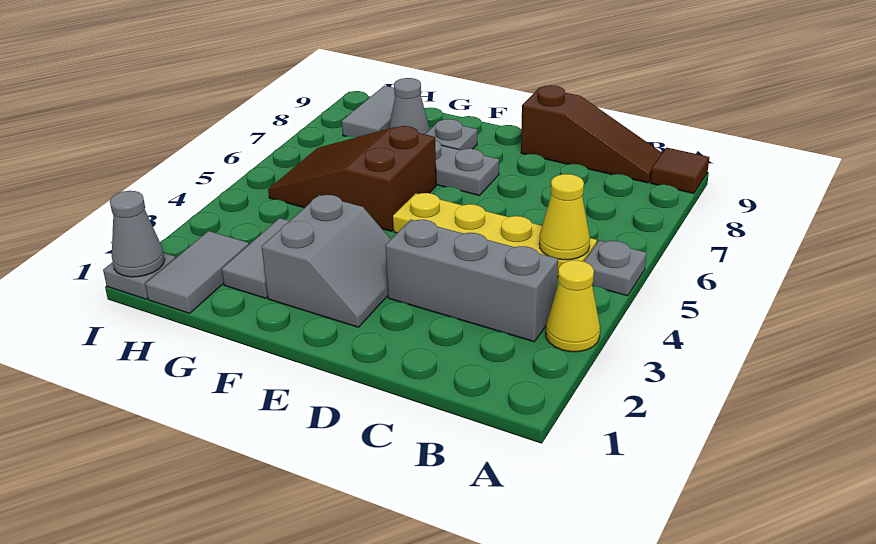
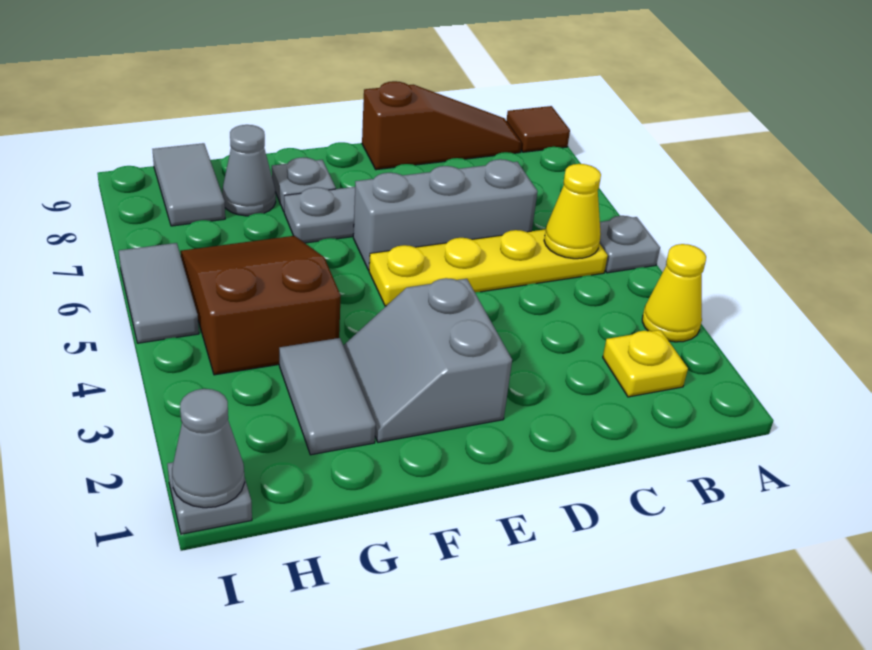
none -> yellow plate B2 level 1
grey brick B3:D3 level 1 -> grey brick C6:E6 level 1
grey slope E2:F3 level 1 top F -> grey slope E2:F3 level 1 top E
brown slope F5:H6 level 1 top F -> brown slope G4:H6 level 1 top 4
grey tile H1:H2 level 1 -> grey tile I5:I6 level 1

